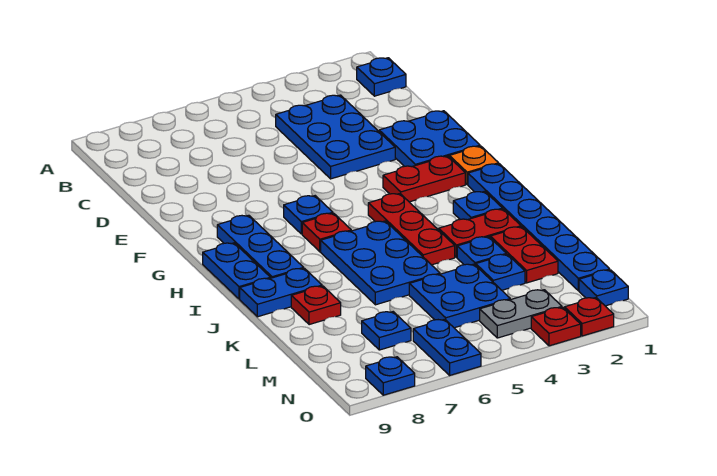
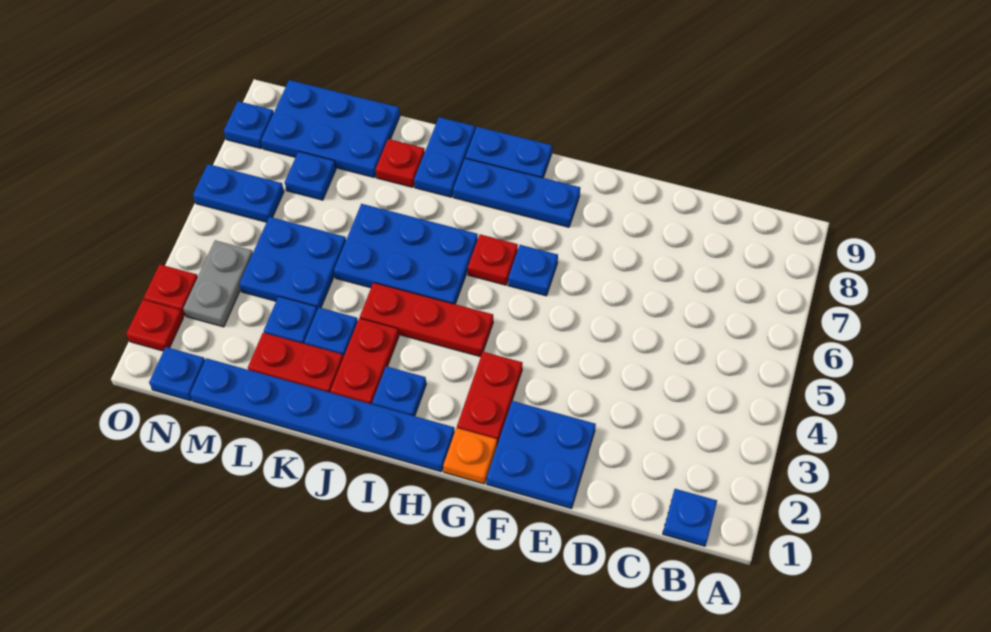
blue plate C3:E4 level 1 -> blue plate L8:N9 level 1

